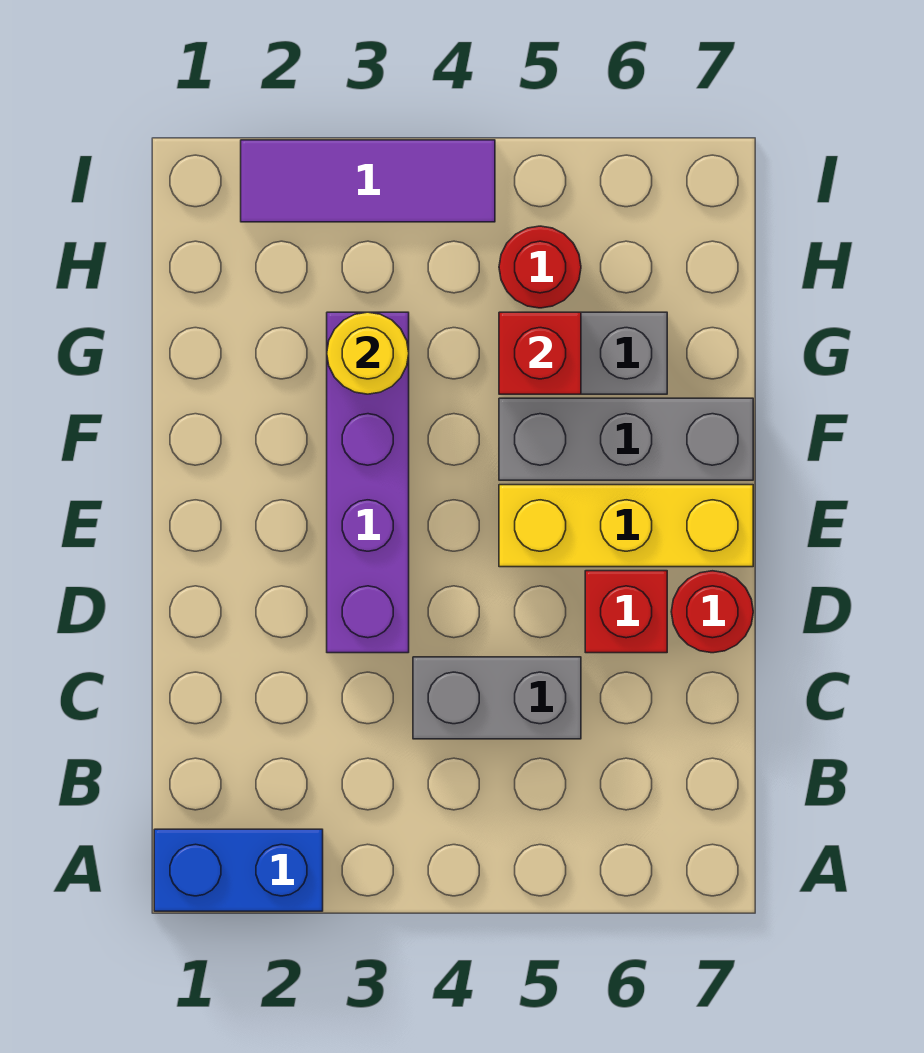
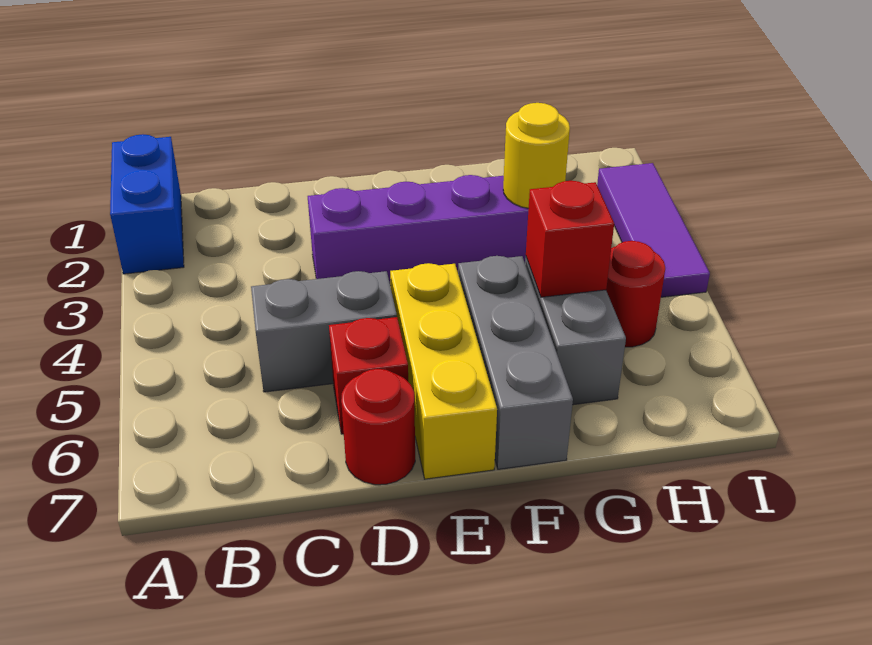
grey brick C4:C5 level 1 -> grey brick C5:D5 level 1

